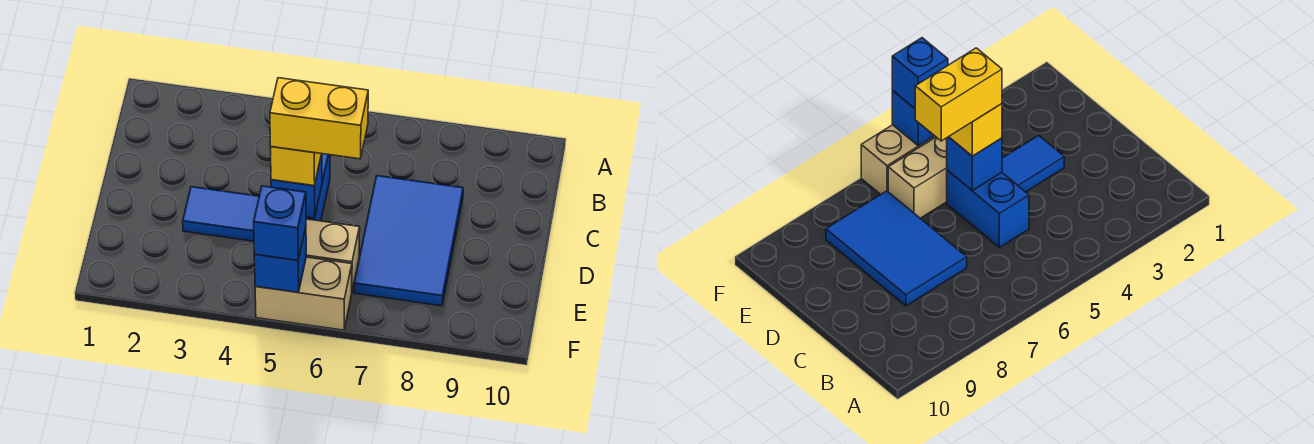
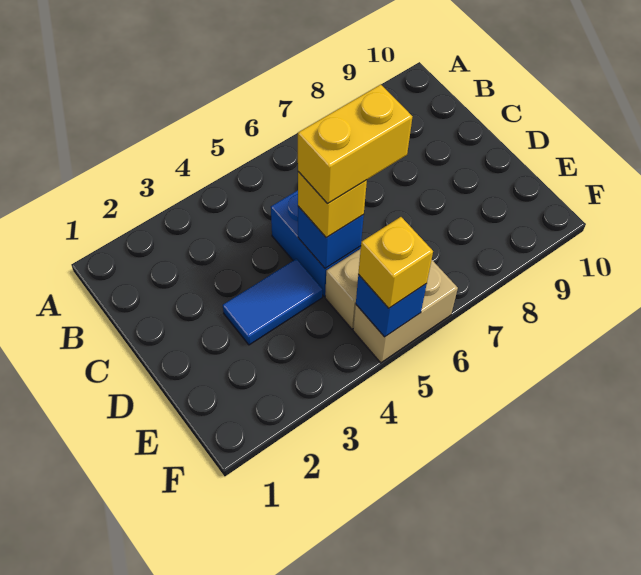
blue tile C7:E8 level 1 -> none
blue brick F5 level 3 -> yellow brick F5 level 3

